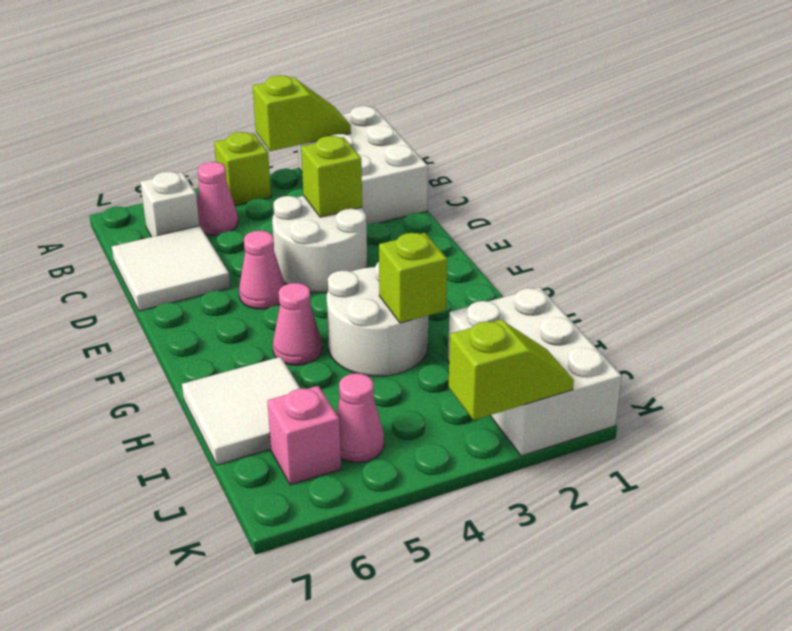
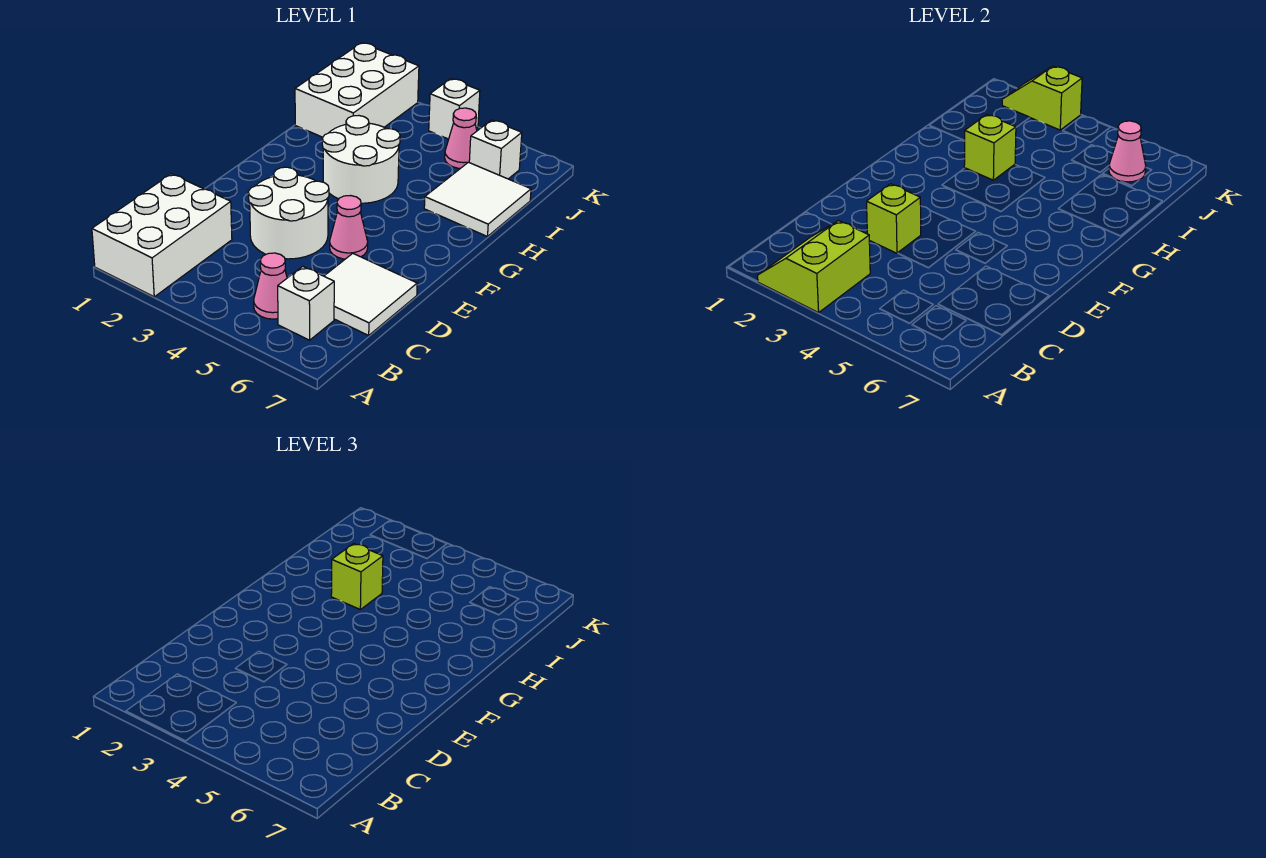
lime slope A2:A3 level 2 top 3 -> lime slope A2:B3 level 2 top 3
lime brick A4 level 1 -> lime brick H3 level 3
pink cone G5 level 1 -> pink cone J6 level 2
pink brick J6 level 1 -> white brick J6 level 1
none -> white brick K4 level 1

